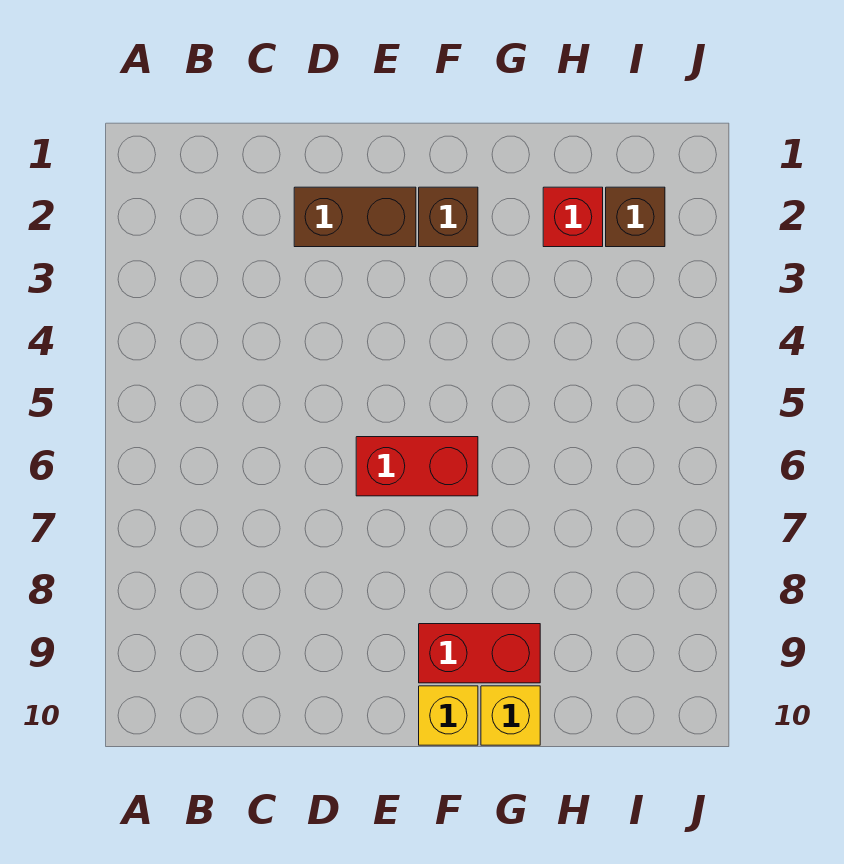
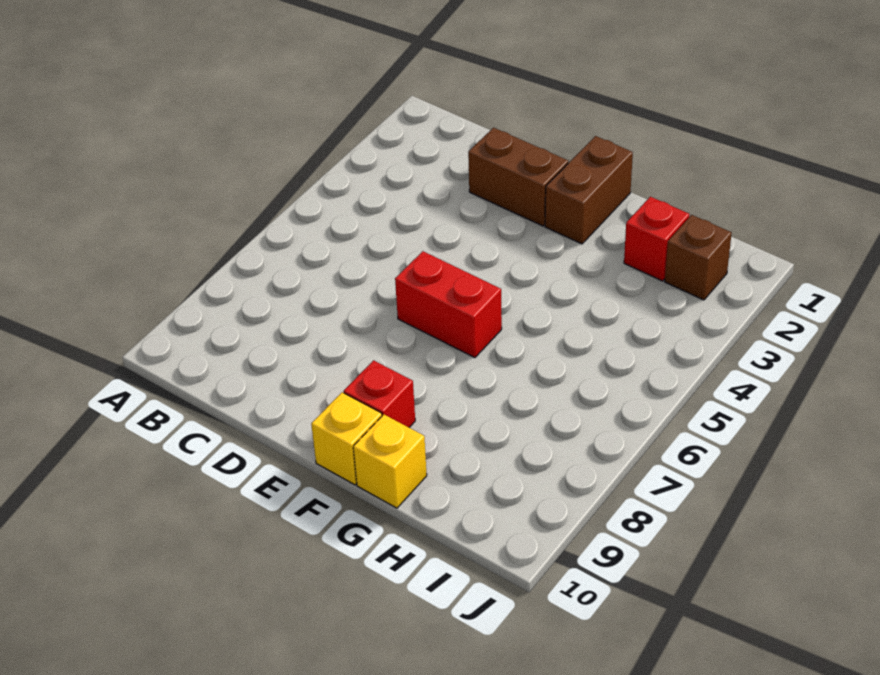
brown brick F2 level 1 -> brown brick F1:F2 level 1
red brick F9:G9 level 1 -> red brick F9 level 1

